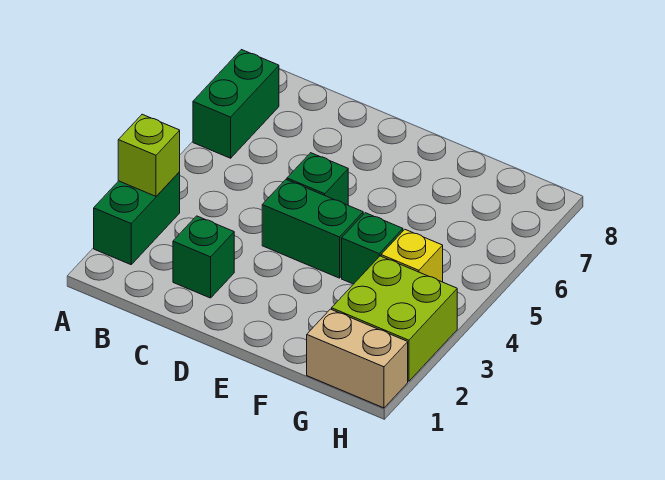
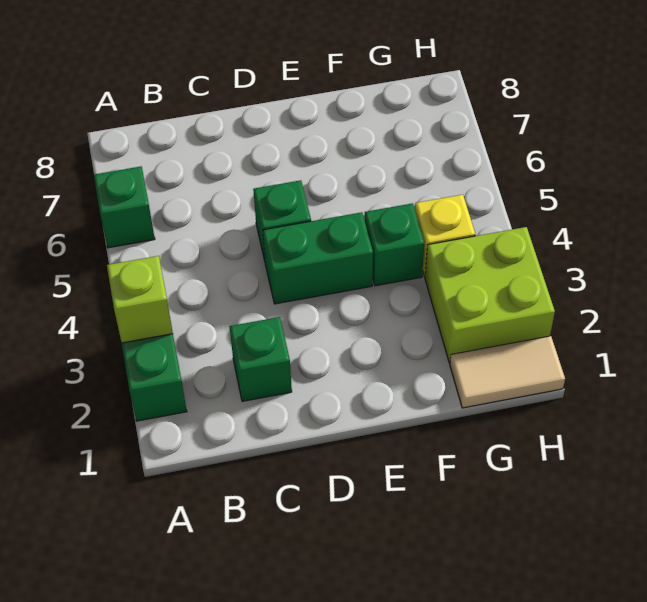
green brick A6:A7 level 1 -> green brick A6 level 1
tan brick G1:H1 level 1 -> tan tile G1:H1 level 1

